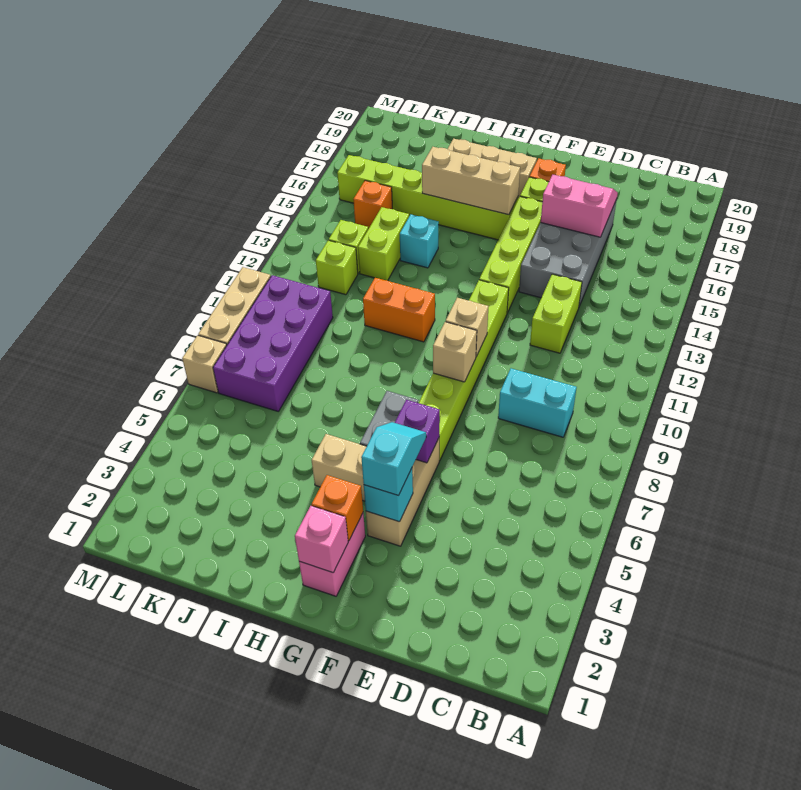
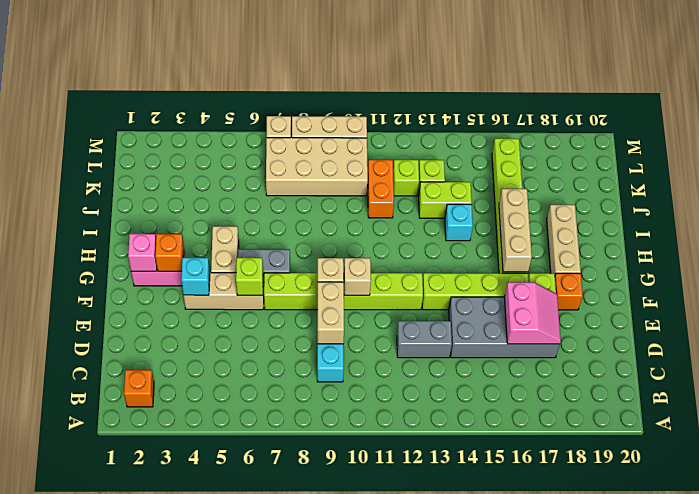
none -> tan brick D9:E9 level 2
lime brick D12:D13 level 1 -> grey brick D12:D13 level 1
cyan slope F4:F5 level 3 top 4 -> none
purple brick F6 level 2 -> lime brick F6 level 2
orange brick H11:I11 level 1 -> orange brick J11:K11 level 1
purple brick K7:L10 level 1 -> tan brick K7:L10 level 1
orange brick K15 level 1 -> orange brick B2 level 1

